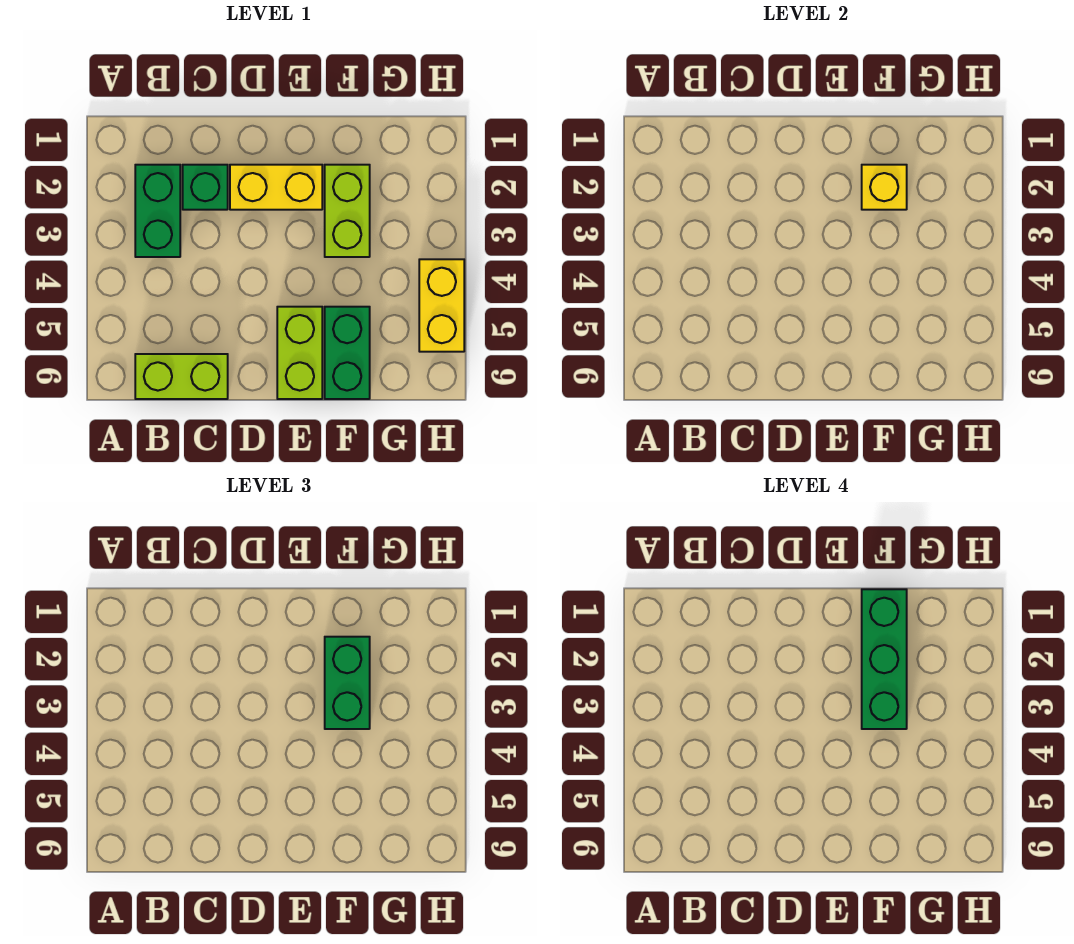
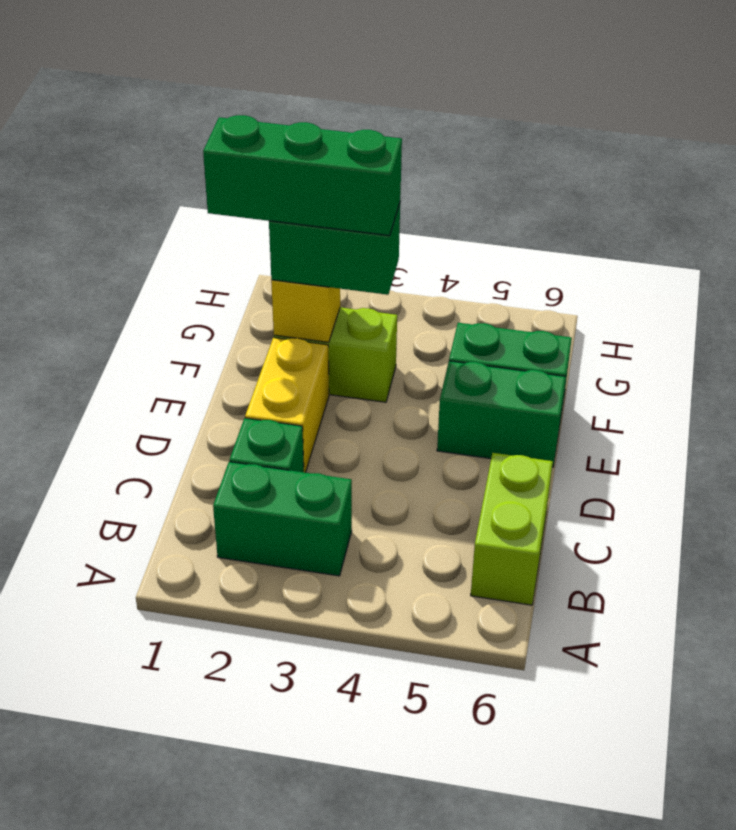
lime brick E5:E6 level 1 -> green brick E5:E6 level 1
yellow brick H4:H5 level 1 -> none

